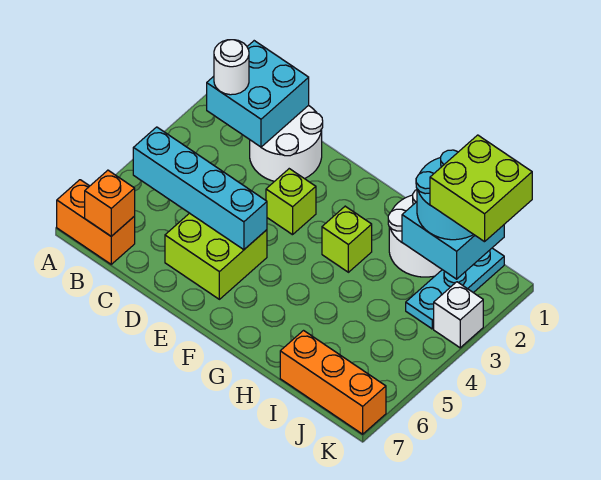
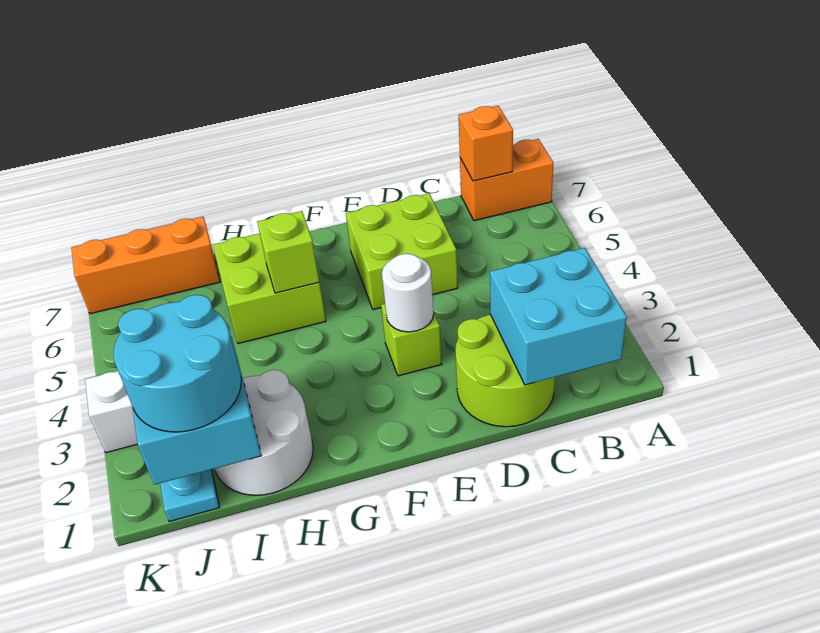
white round brick B2 level 3 -> white round brick E3 level 2
cyan brick B5:E5 level 2 -> none
white round brick C1:D2 level 1 -> lime round brick C1:D2 level 1
lime brick G3 level 1 -> lime brick G5 level 2
lime brick J1:K2 level 4 -> lime brick G5:H6 level 1

